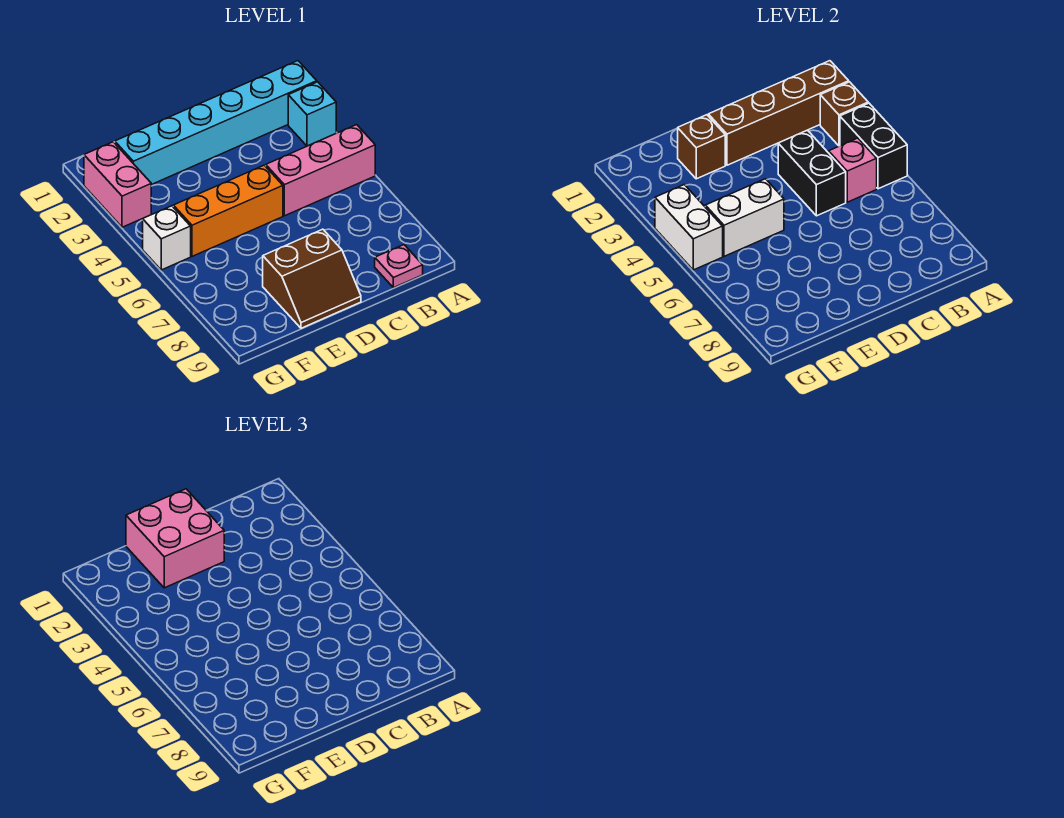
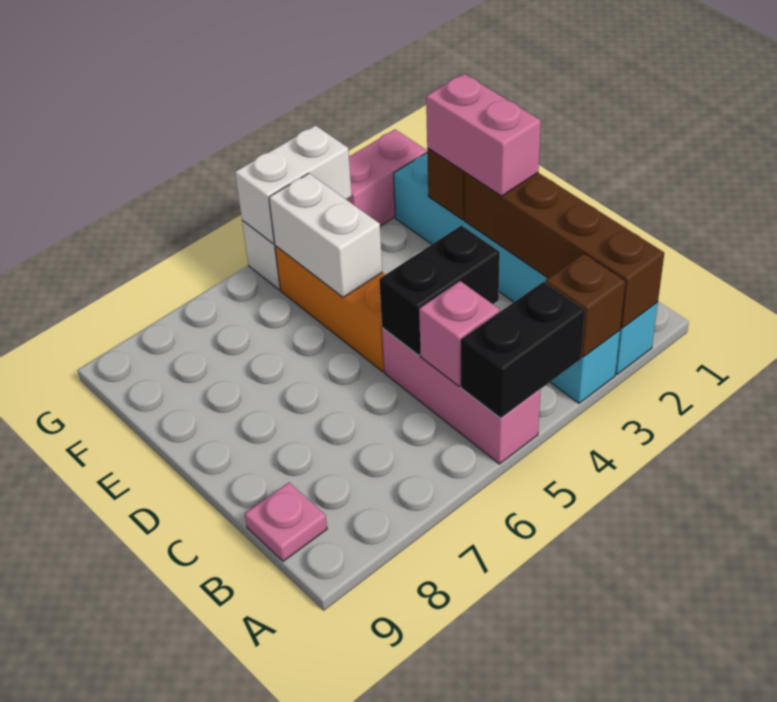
pink brick D1:E2 level 3 -> pink brick D2:E2 level 3
brown slope D8:E9 level 1 top 8 -> none

